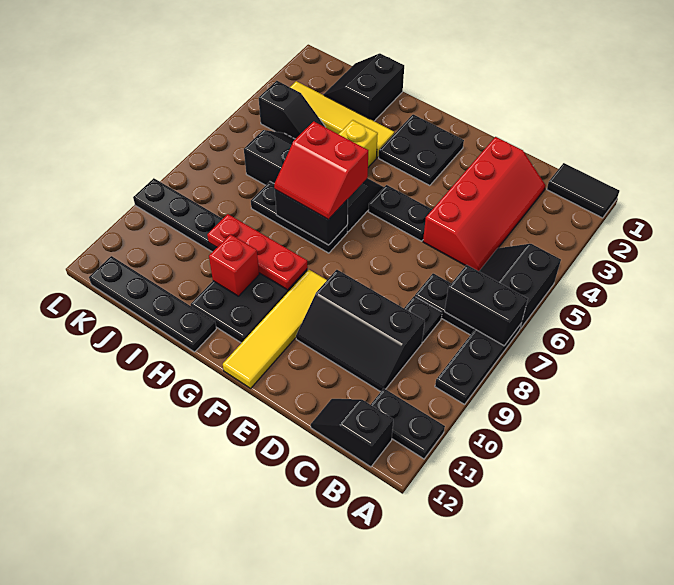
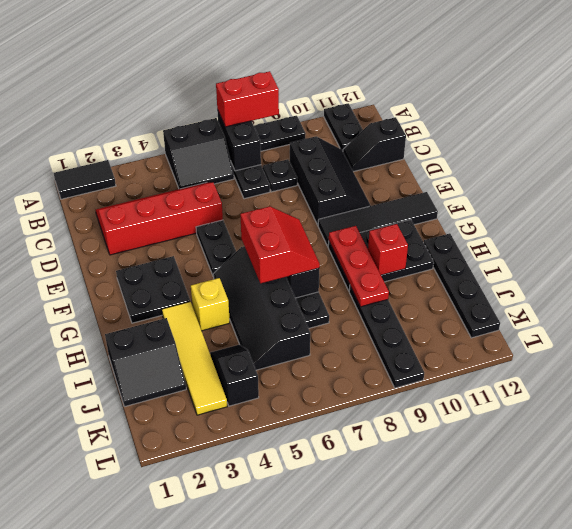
black tile A1:B1 level 1 -> black tile A1:A2 level 1
none -> red brick A7:A8 level 3
black slope B12:C12 level 1 top B -> black slope C11:C12 level 1 top 12
yellow tile F9:F12 level 1 -> black tile F9:F12 level 1

